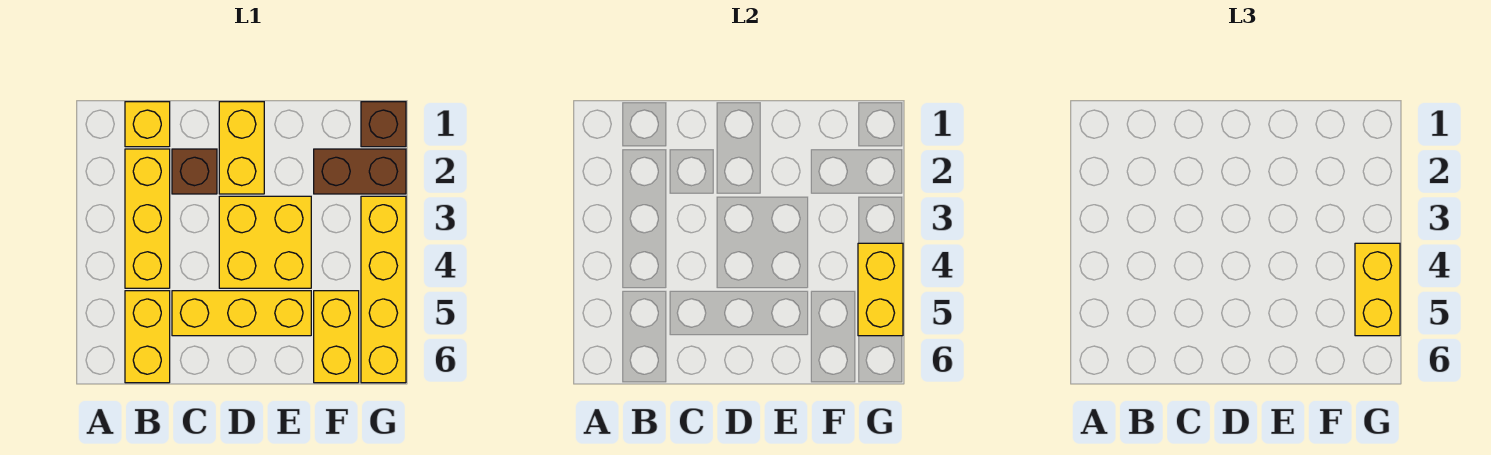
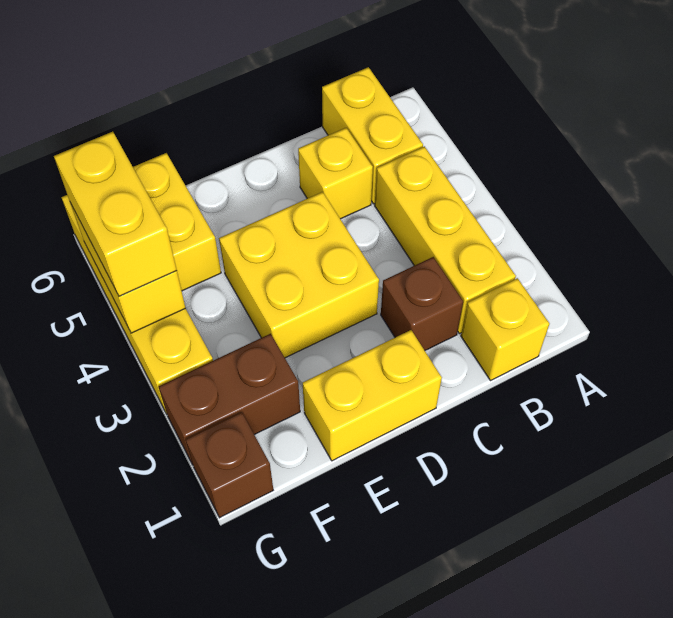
yellow brick C5:E5 level 1 -> yellow brick C5 level 1
yellow brick D1:D2 level 1 -> yellow brick D1:E1 level 1

